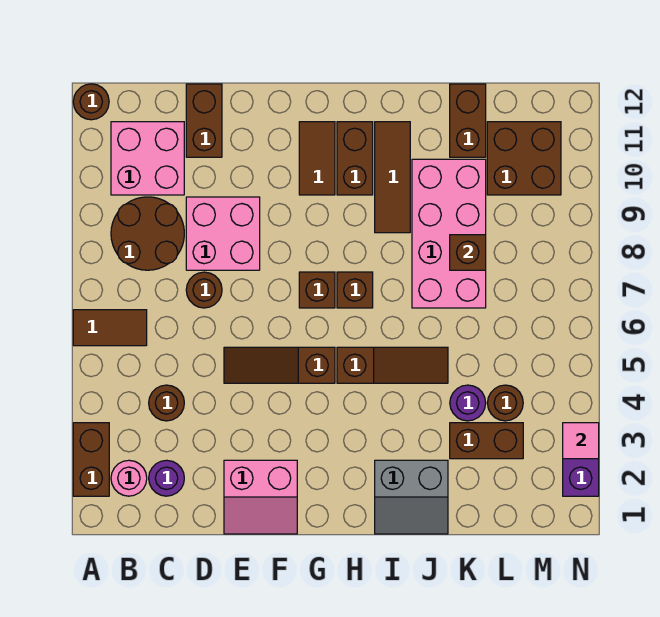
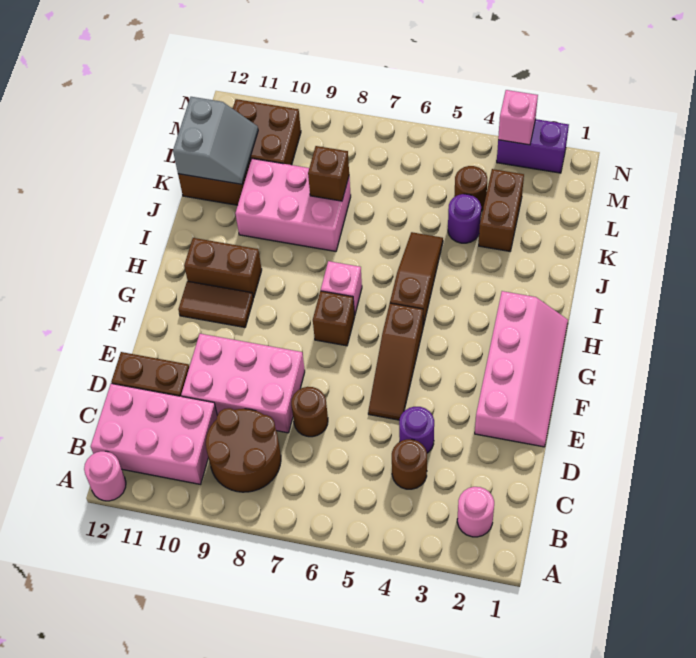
brown brick A2:A3 level 1 -> none
brown tile A6:B6 level 1 -> none
brown round brick A12 level 1 -> pink round brick A12 level 1
pink brick B10:C11 level 1 -> pink brick B10:C12 level 1
purple round brick C2 level 1 -> purple round brick D4 level 1
pink brick D8:E9 level 1 -> pink brick D8:E10 level 1
pink slope E1:F2 level 1 top 2 -> pink slope E1:H2 level 1 top 2
brown brick H7 level 1 -> pink brick H7 level 1
grey slope I1:J2 level 1 top 2 -> grey slope K11:L12 level 2 top 12
brown tile I9:I11 level 1 -> none
pink brick J7:K10 level 1 -> pink brick J8:K10 level 1
pink tile N3 level 2 -> pink brick N3 level 2

